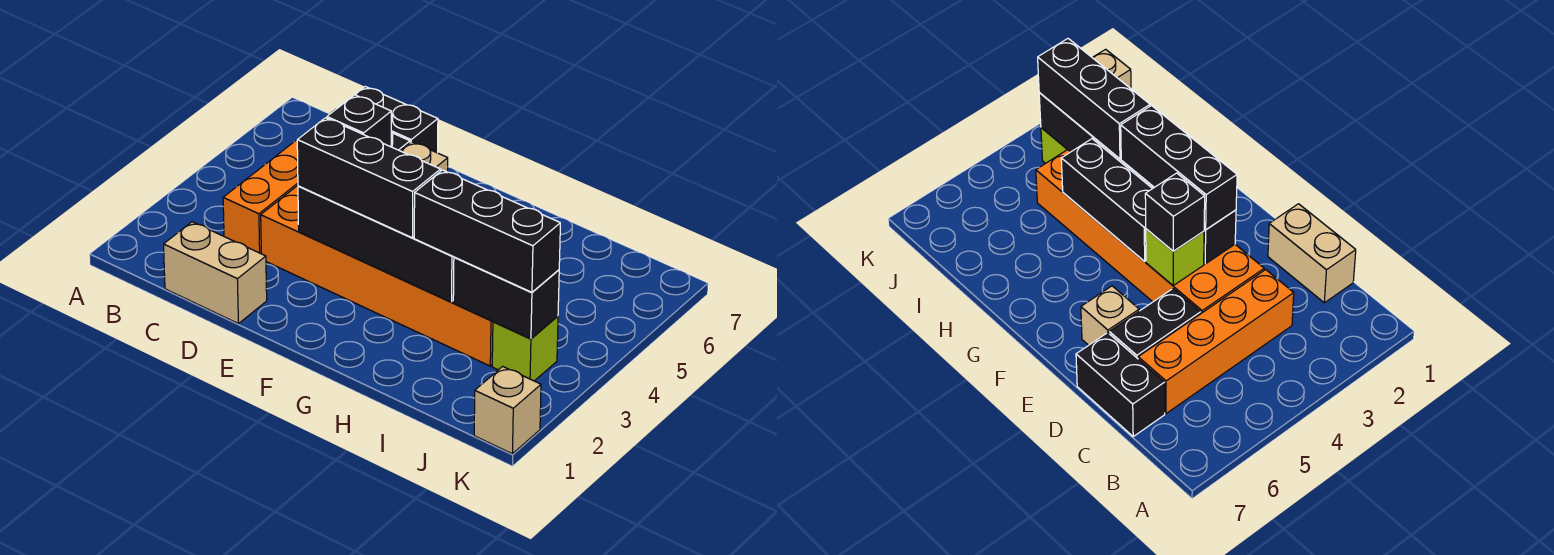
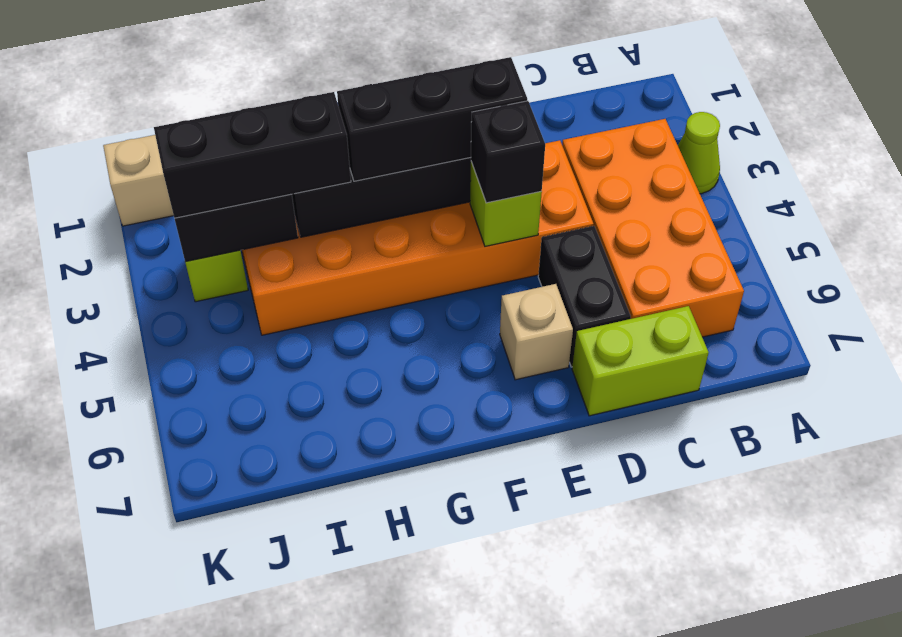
none -> lime cone A3 level 1
tan brick C1:D1 level 1 -> none
orange brick C3:C6 level 1 -> orange brick B3:C6 level 1
black brick C7:D7 level 1 -> lime brick C7:D7 level 1
black brick F4:H4 level 2 -> none

